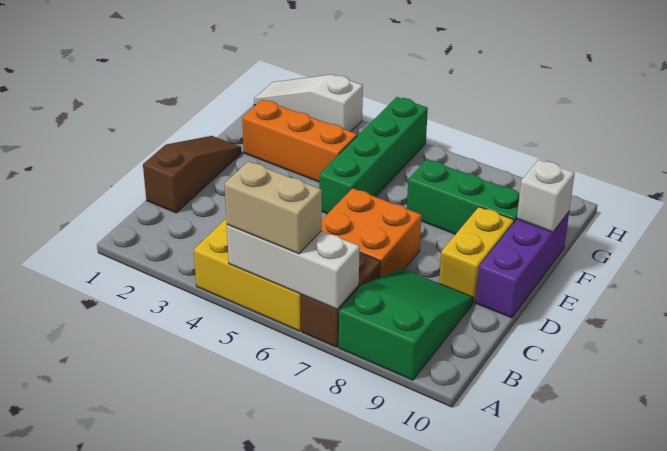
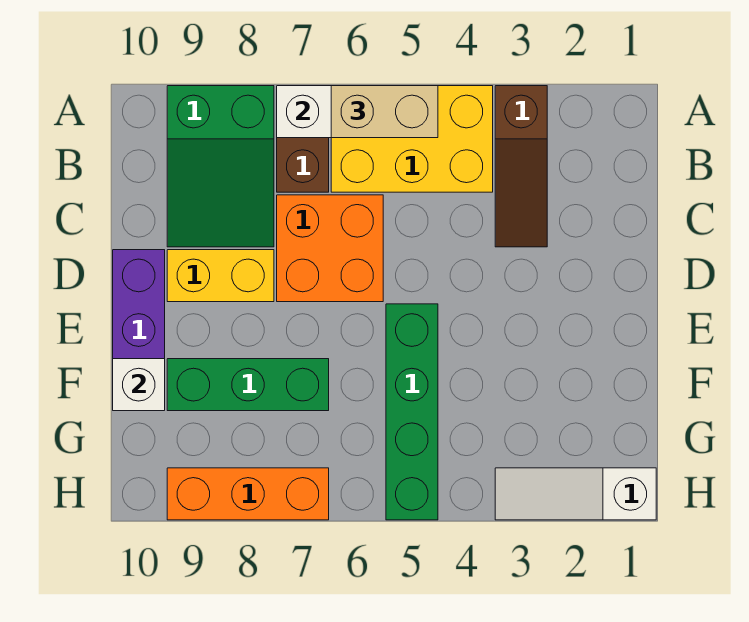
brown slope C1:E1 level 1 top C -> brown slope A3:C3 level 1 top A
yellow brick D9:E9 level 1 -> yellow brick D8:D9 level 1
orange brick F2:F4 level 1 -> orange brick H7:H9 level 1
white slope H1:H3 level 1 top 3 -> white slope H1:H3 level 1 top 1

